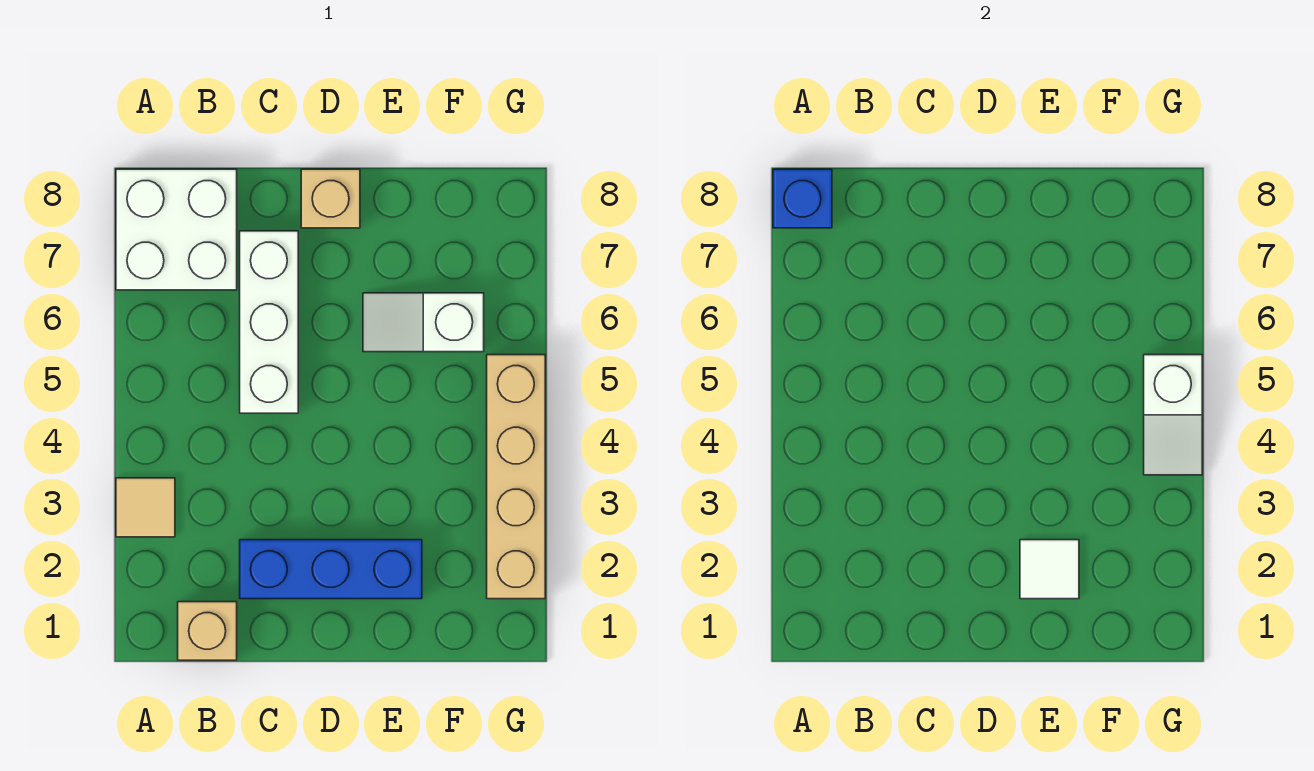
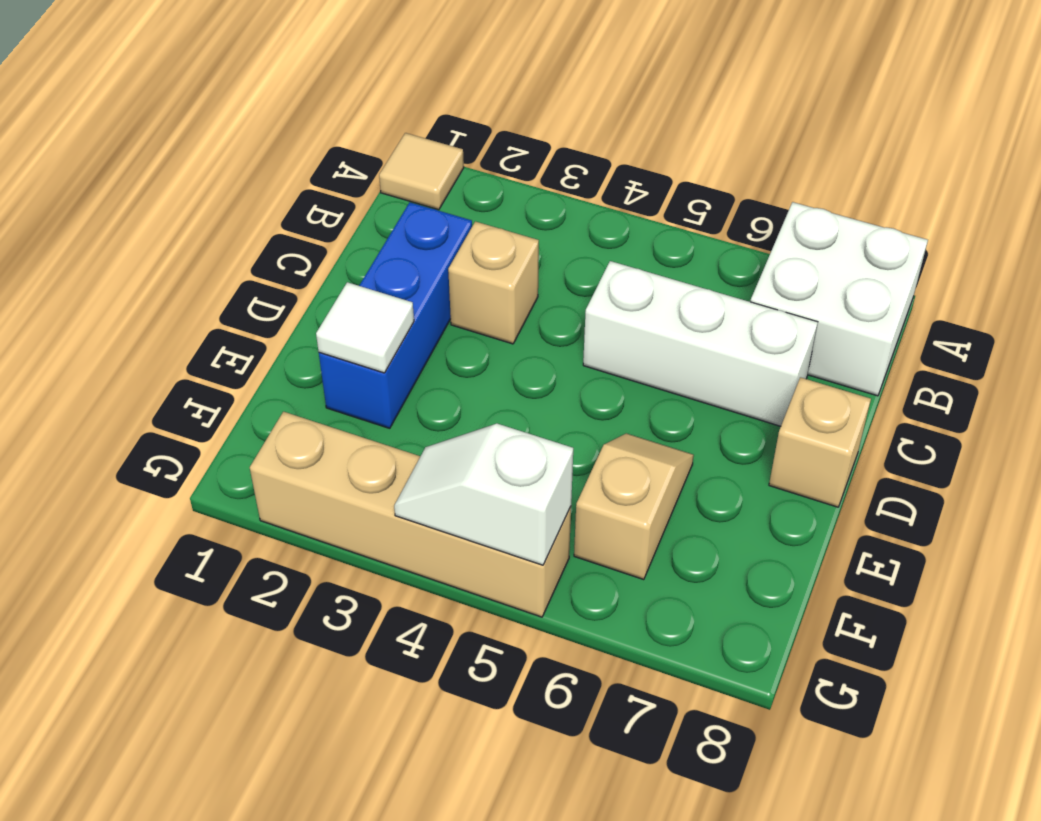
tan tile A3 level 1 -> tan tile A1 level 1
blue brick A8 level 2 -> none
tan brick B1 level 1 -> tan brick C3 level 1
white slope E6:F6 level 1 top F -> tan slope E6:F6 level 1 top F

